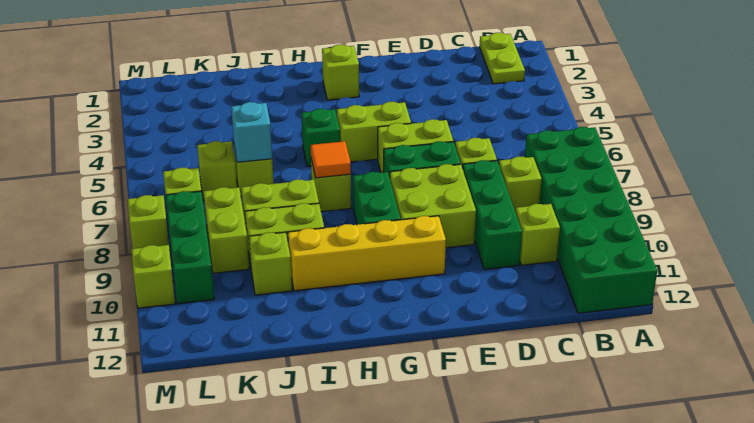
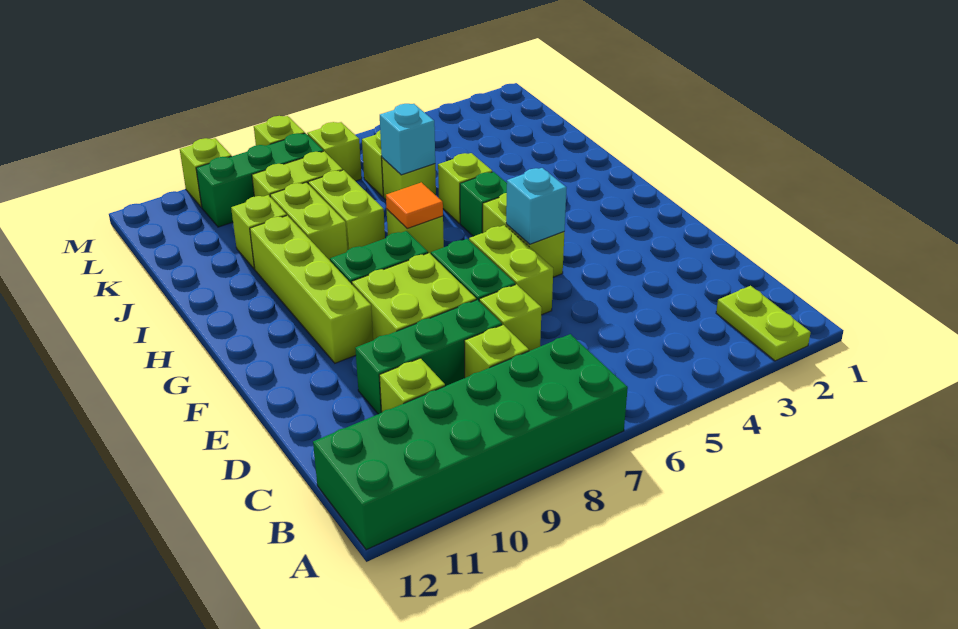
lime plate B1:B2 level 1 -> lime plate A2:B2 level 1
none -> cyan brick F5 level 2
yellow brick F10:I10 level 1 -> lime brick F10:I10 level 1
lime brick G2 level 1 -> lime brick I5 level 1

